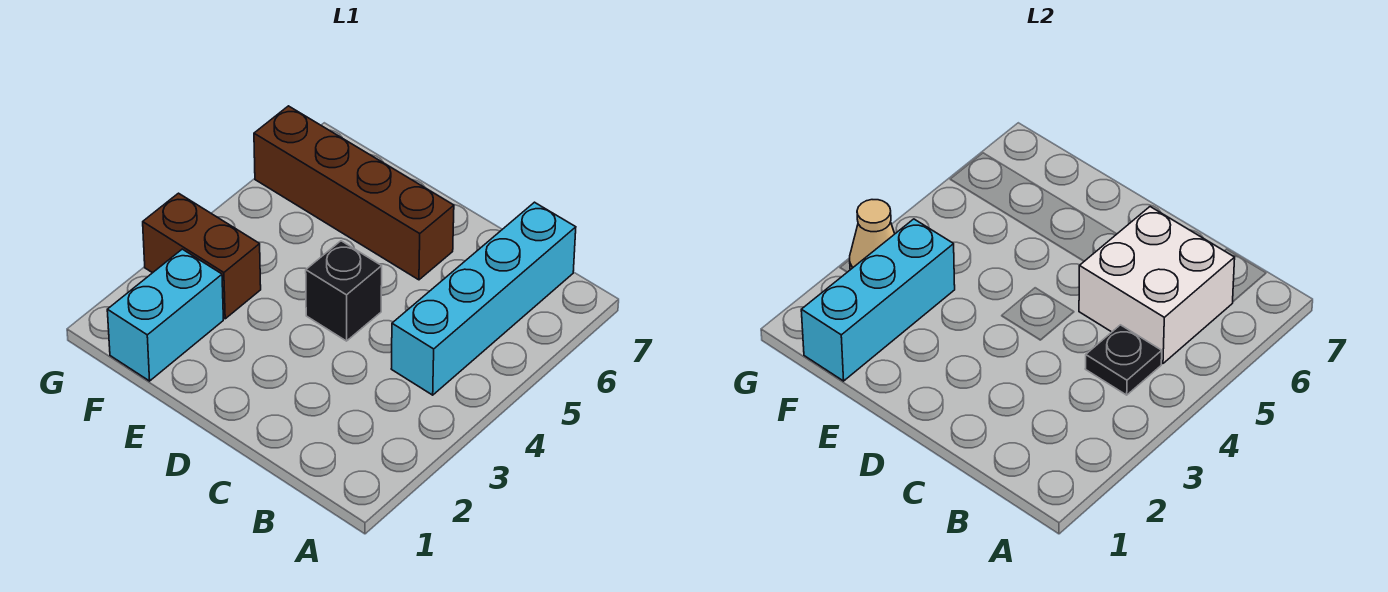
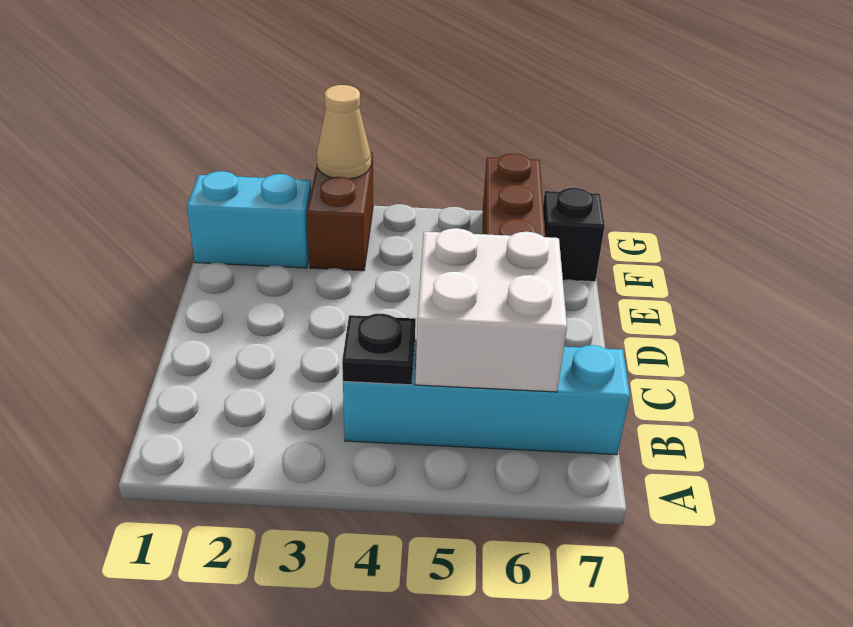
black brick D4 level 1 -> black brick F7 level 1
cyan brick F1:F3 level 2 -> none

